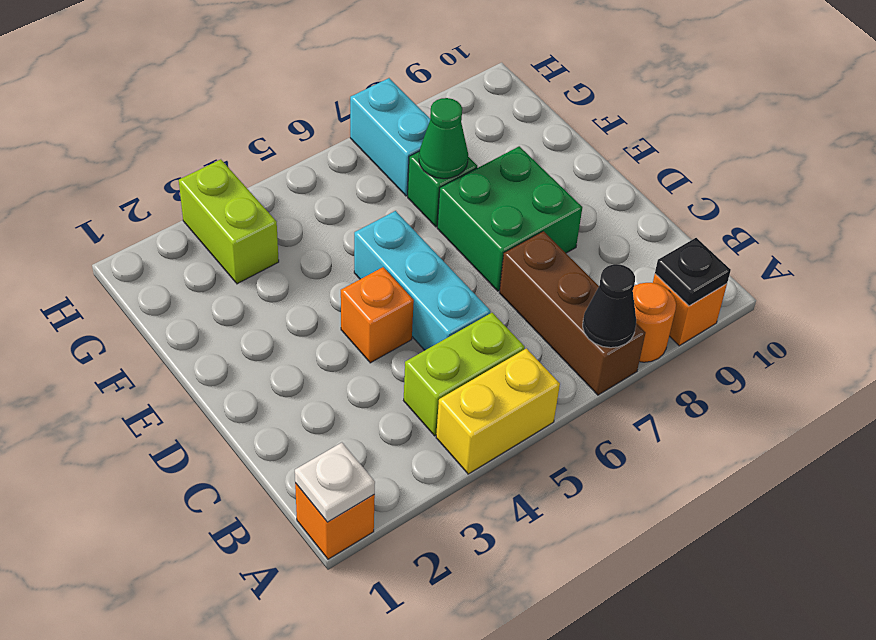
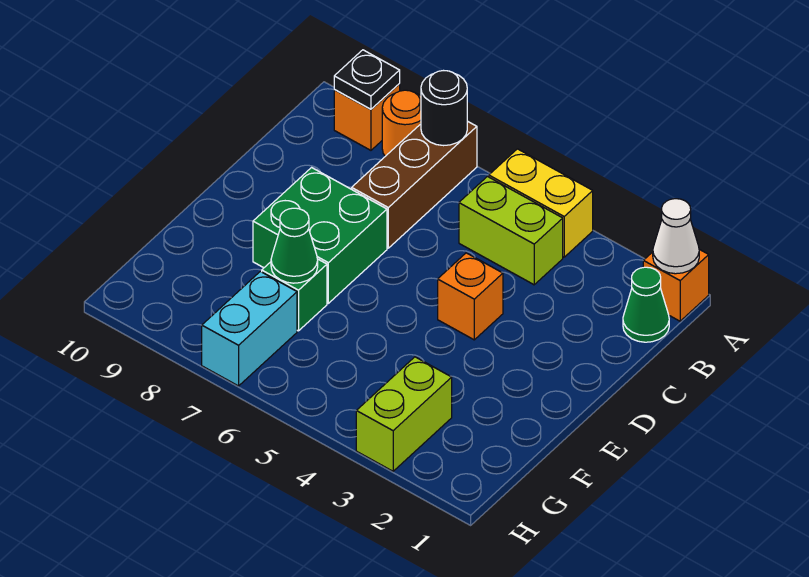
white plate A1 level 2 -> white cone A1 level 2
black cone A7 level 2 -> black round brick A7 level 2
none -> green cone B1 level 1
cyan brick C5:E5 level 1 -> none

